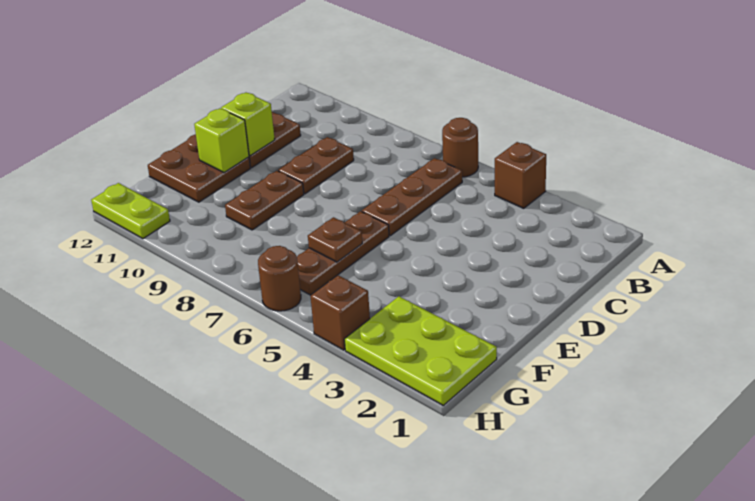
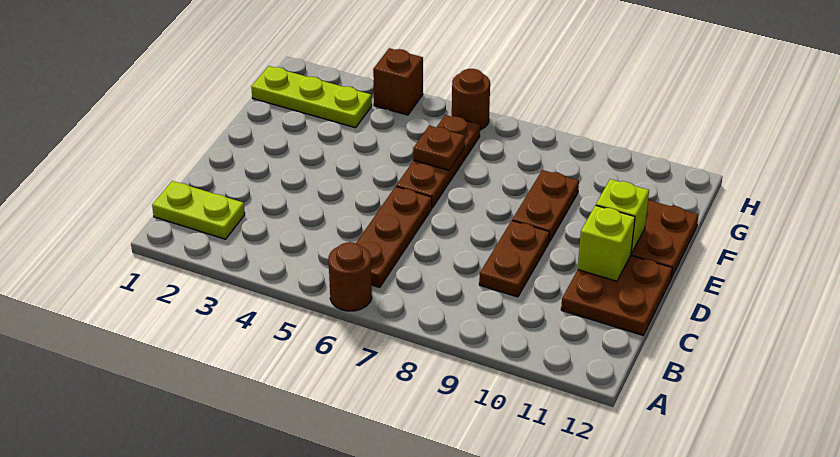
brown brick A4 level 1 -> none
lime plate G1:H3 level 1 -> lime plate G1:G3 level 1
lime plate H11:H12 level 1 -> lime plate B1:B2 level 1

